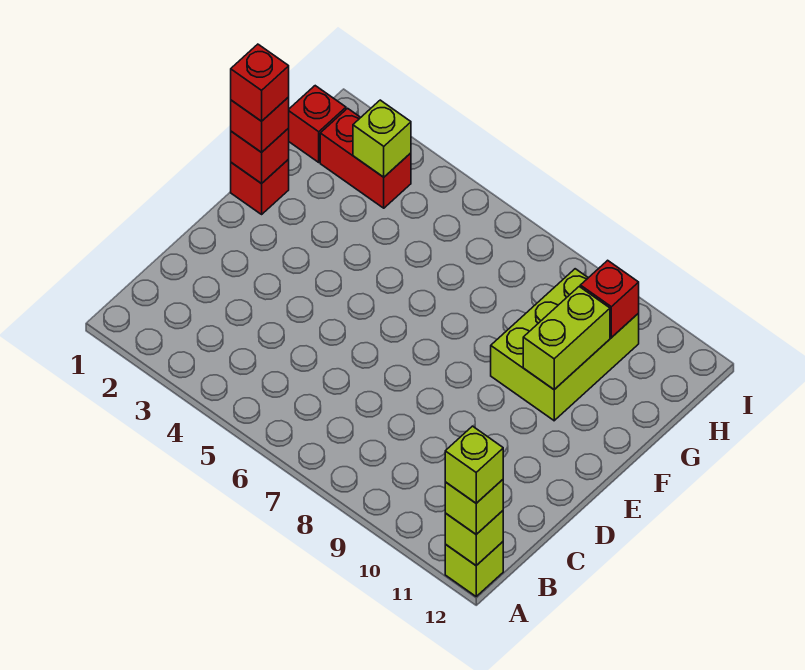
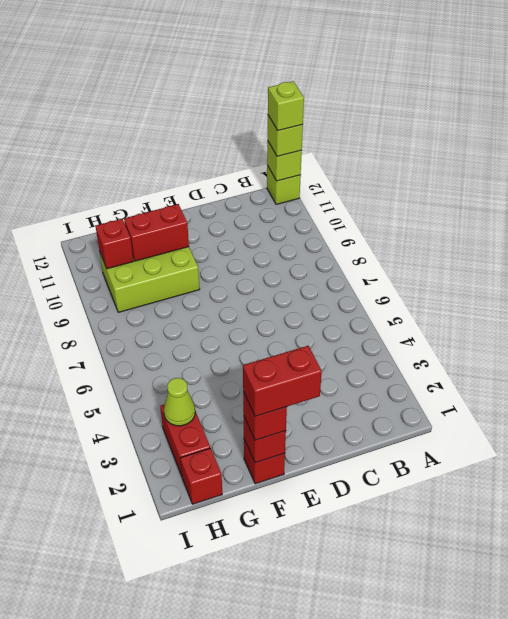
red brick F1 level 4 -> red brick E1:F1 level 4
lime brick F10:G10 level 2 -> red brick F10:G10 level 2
lime brick H3 level 2 -> lime cone H3 level 2

